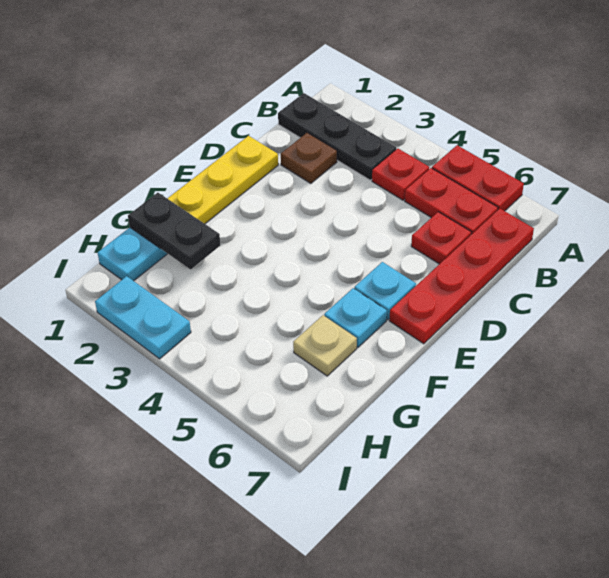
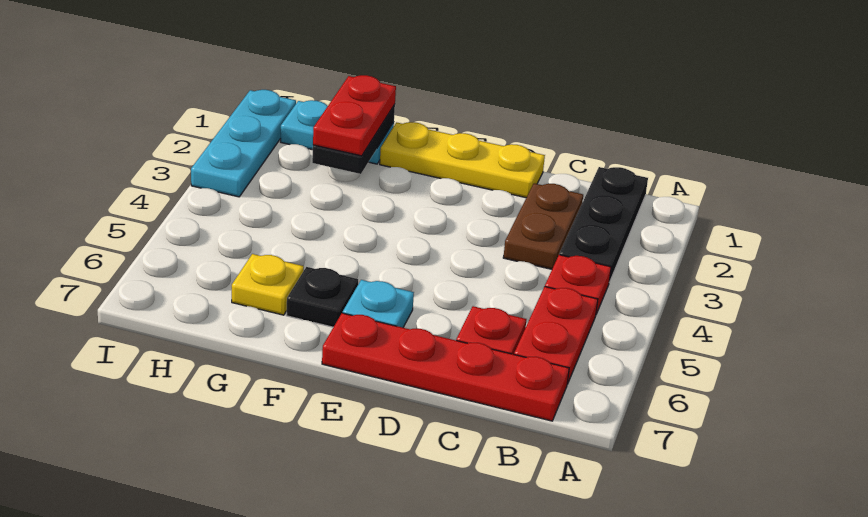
red plate A5:A6 level 1 -> red plate G1:G2 level 3
brown plate C2 level 1 -> brown plate C2:C3 level 1
cyan plate F6 level 1 -> black plate F6 level 1
tan plate G6 level 1 -> yellow plate G6 level 1
cyan plate I2:I3 level 1 -> cyan plate I1:I3 level 1

